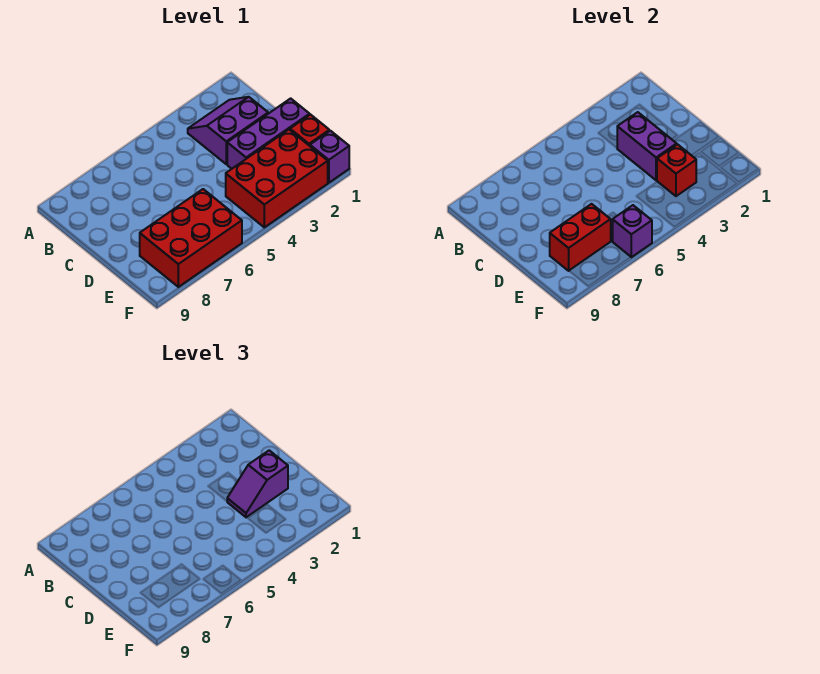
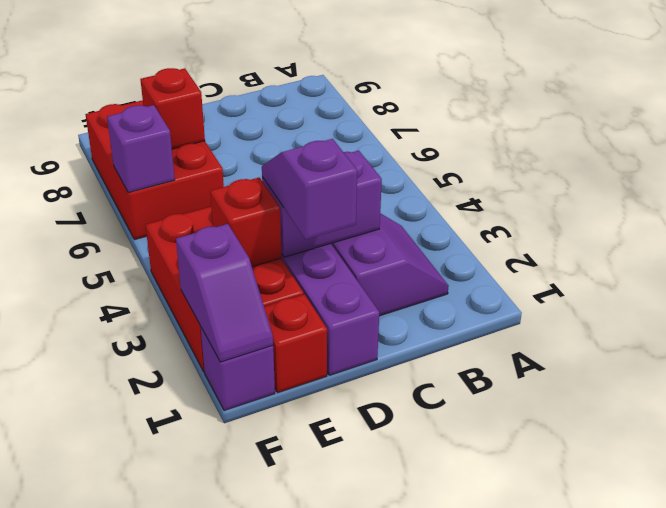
red brick E7:E8 level 2 -> red brick E7 level 2
none -> purple slope F1:F2 level 2 top 2

